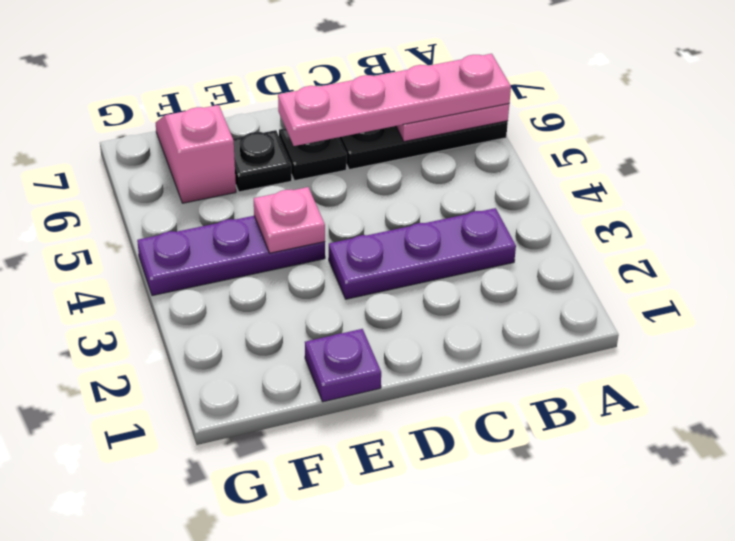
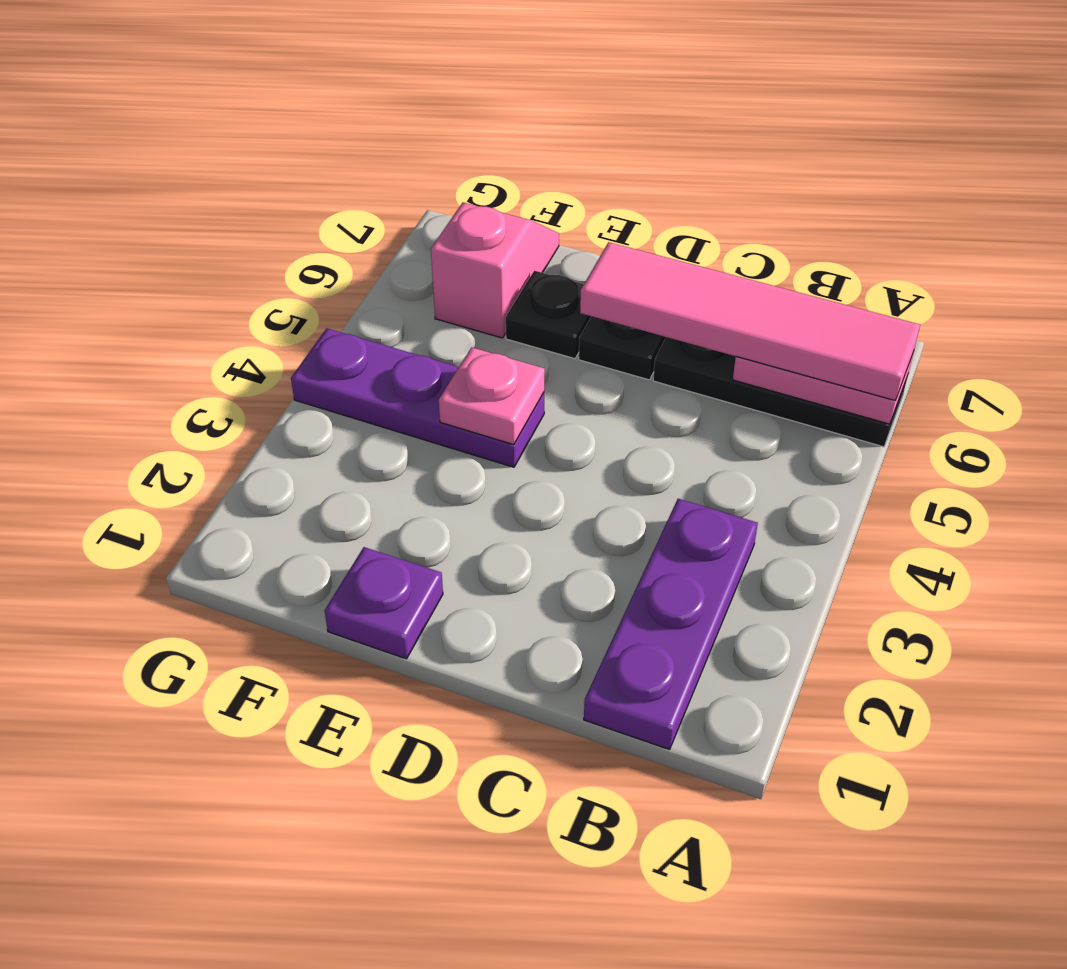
pink plate A6:D6 level 3 -> pink tile A6:D6 level 3
purple plate B3:D3 level 1 -> purple plate B1:B3 level 1

